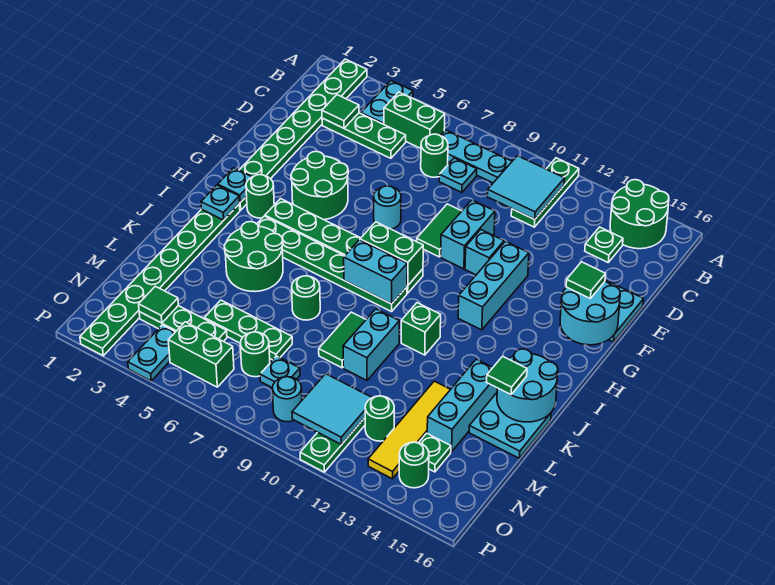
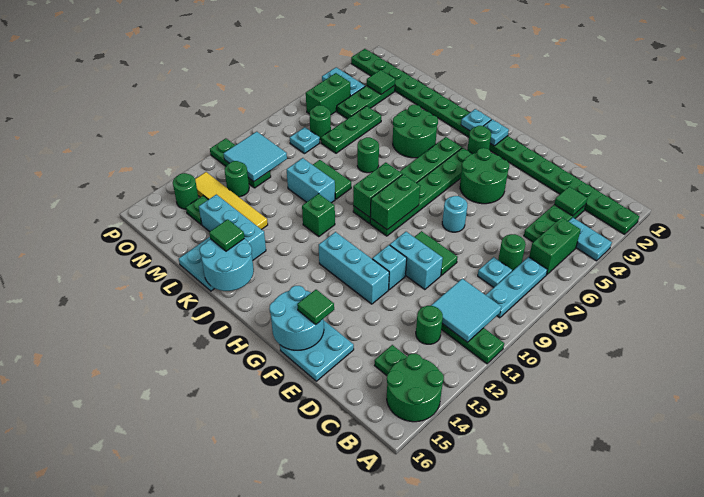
none -> green round brick C12 level 1
cyan brick I8:I9 level 2 -> green brick I8:I9 level 2
cyan round brick O9 level 1 -> none

